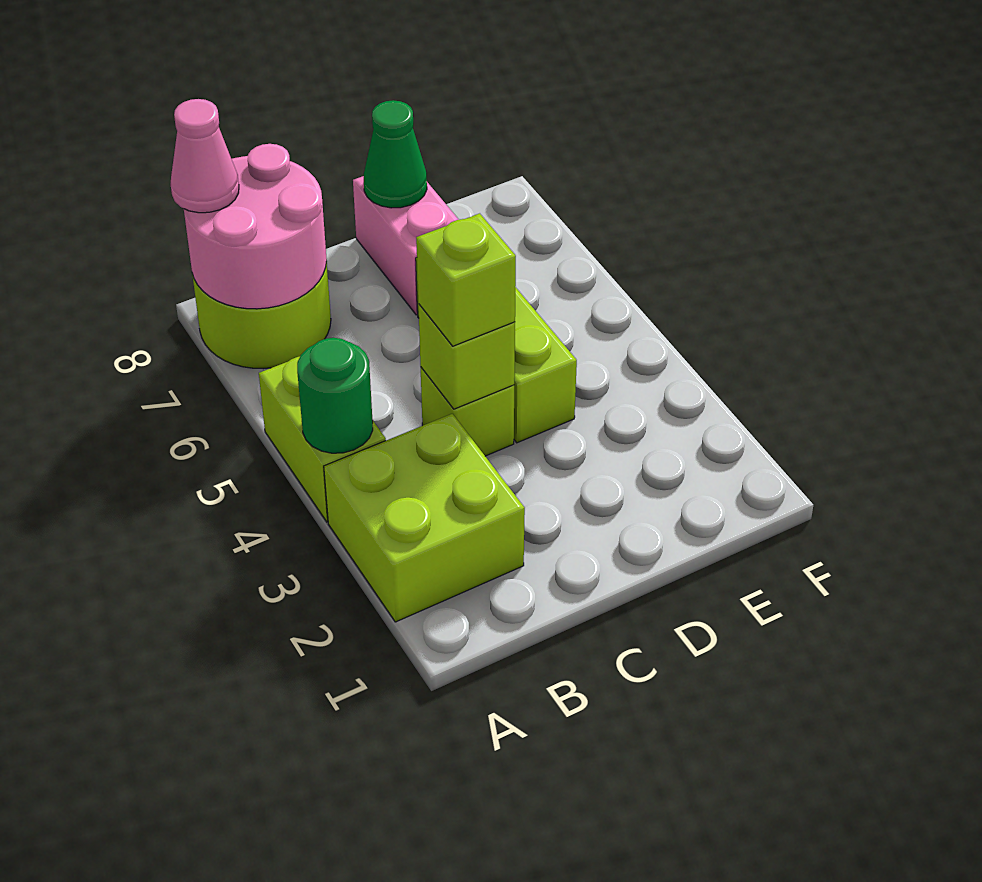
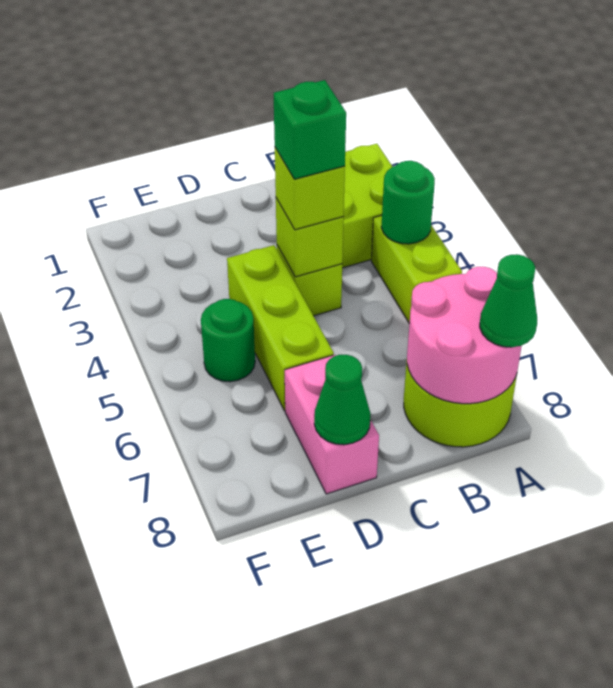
pink cone A8 level 3 -> green cone A8 level 3
none -> green brick C4 level 4
none -> green round brick E5 level 1

